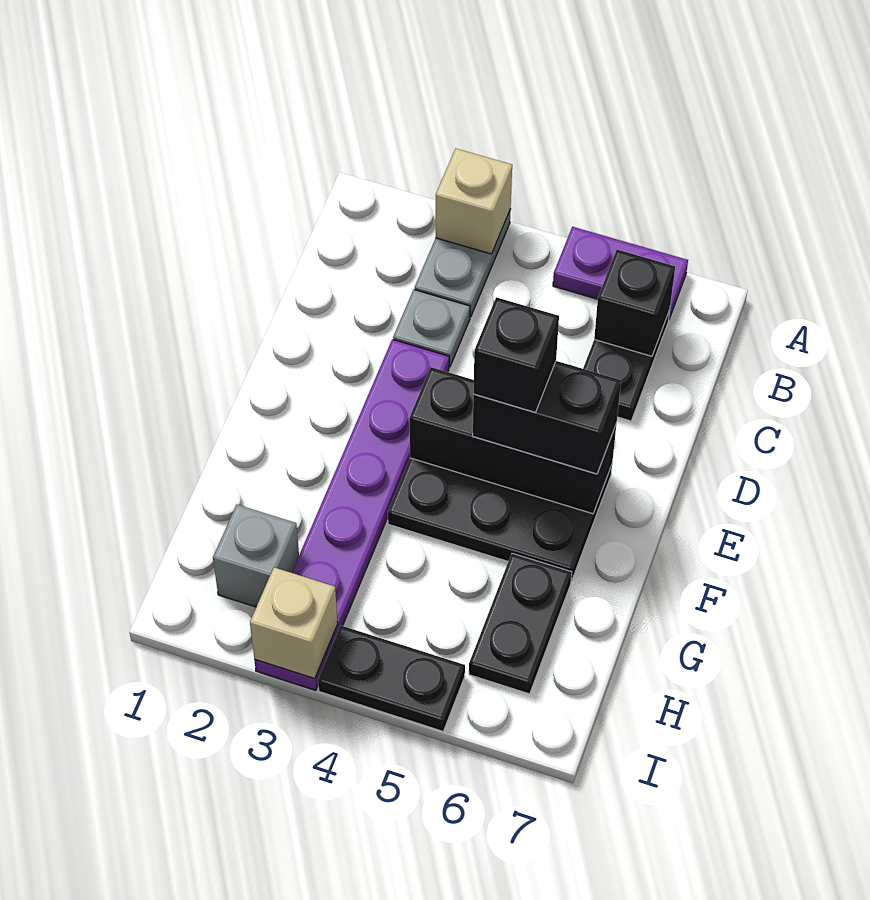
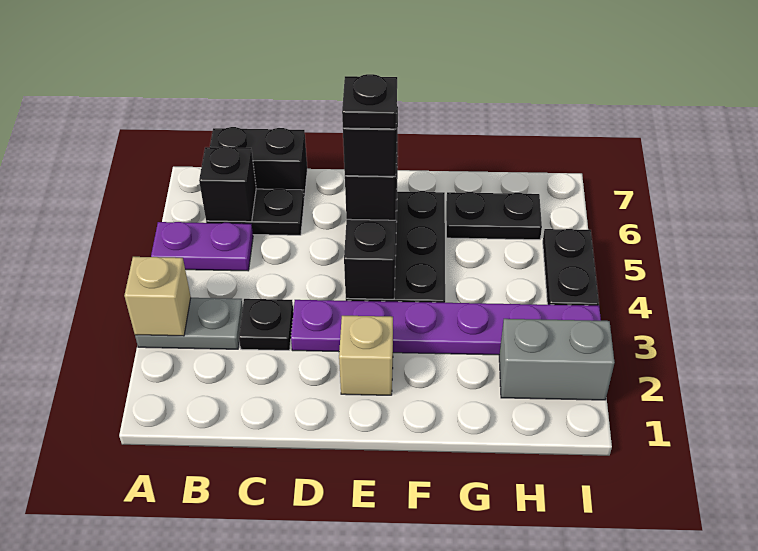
purple plate A5:A6 level 1 -> purple plate A5:B5 level 1
none -> black brick B7:C7 level 1
grey plate C3 level 1 -> black plate C3 level 1
none -> black plate E5 level 5
grey brick H2 level 1 -> grey brick H2:I2 level 1
tan brick I3 level 2 -> tan brick E2 level 1

